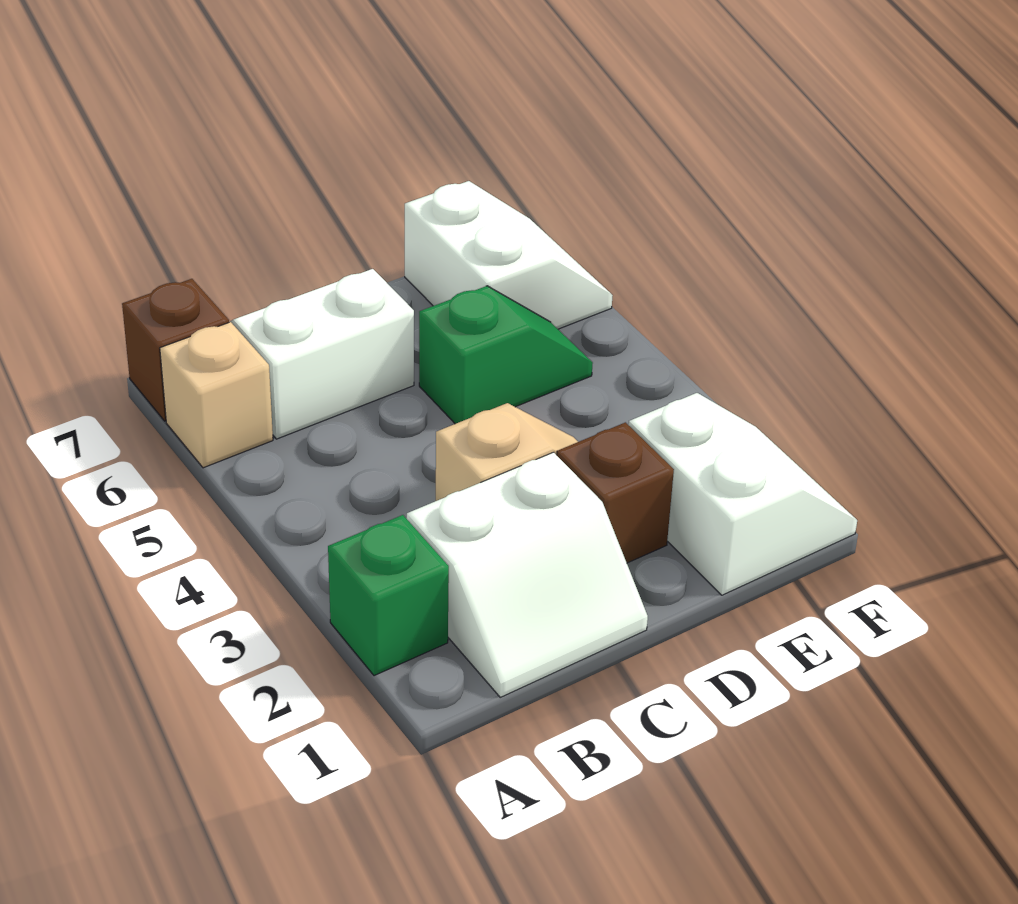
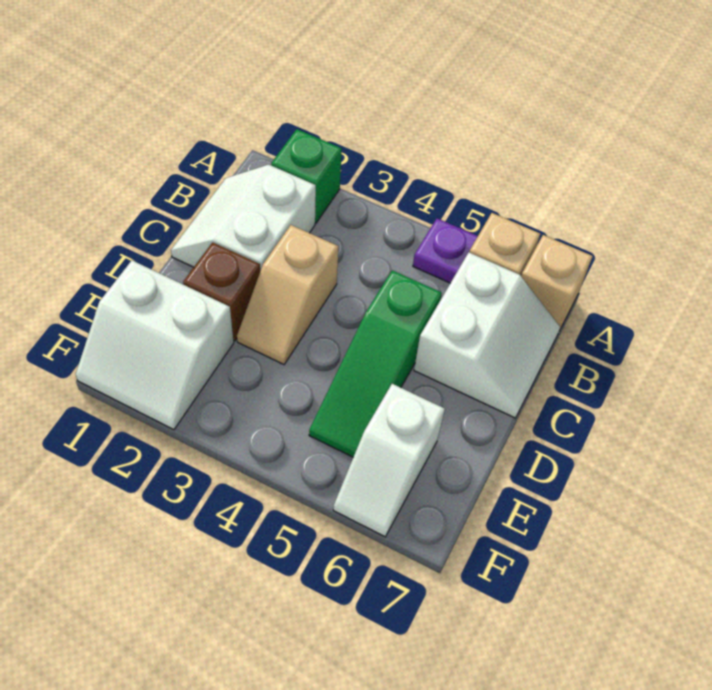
none -> purple plate A5 level 1
brown brick A7 level 1 -> tan brick A7 level 1
green slope D5:E5 level 1 top D -> green slope C5:E5 level 1 top C
white slope E6:F7 level 1 top E -> white slope E6:F6 level 1 top E

